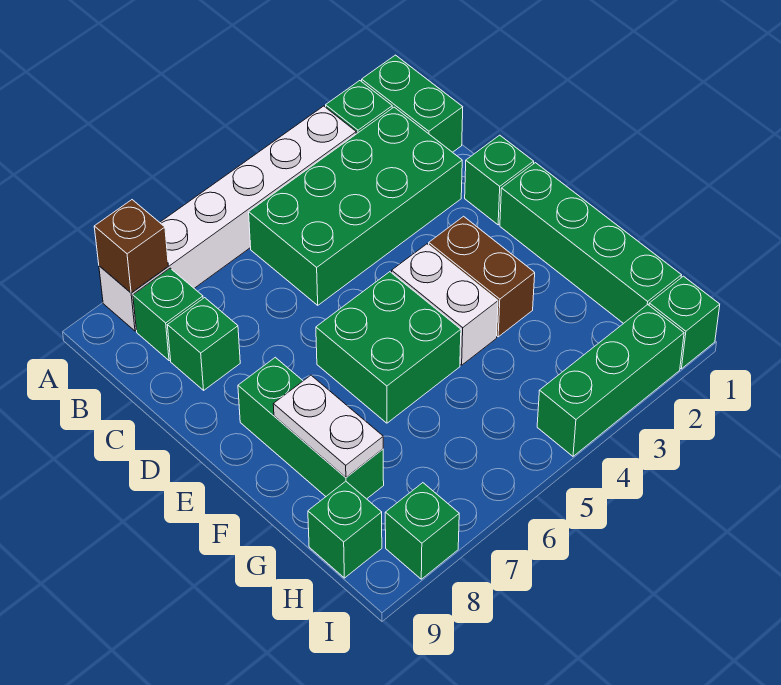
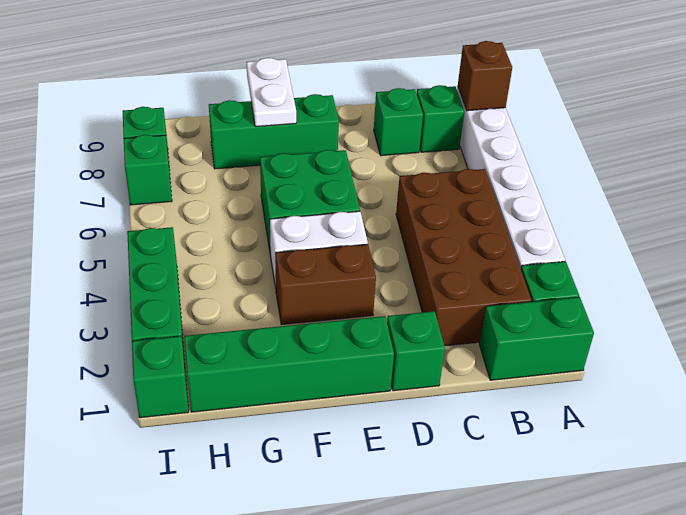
green brick B2:C5 level 1 -> brown brick B2:C5 level 1
white plate F8:G8 level 2 -> white plate F8:F9 level 2
green brick H9 level 1 -> green brick I7 level 1

